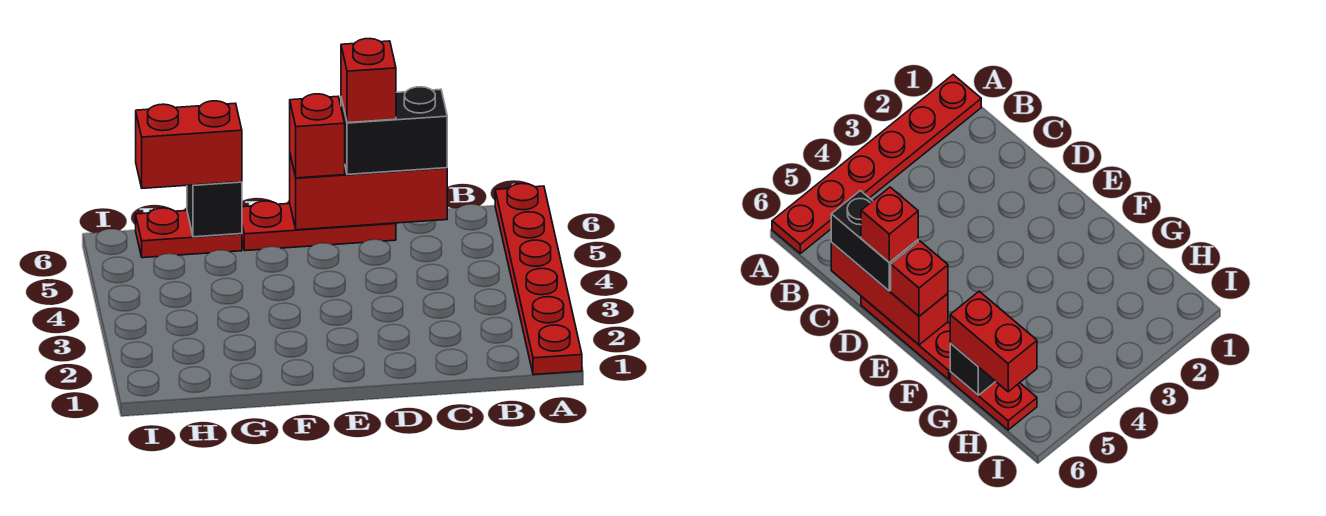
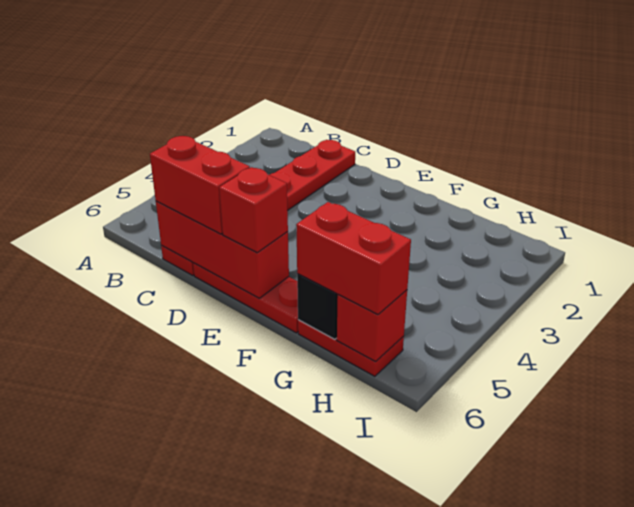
red plate A1:A6 level 1 -> red plate C1:C6 level 1
black brick C6:D6 level 3 -> red brick C6:D6 level 3
red brick D6 level 4 -> red brick H6 level 2

